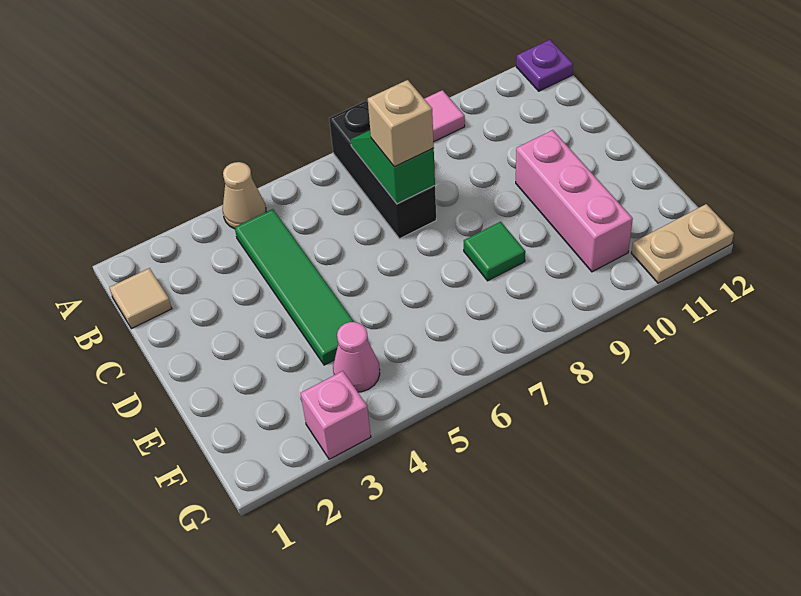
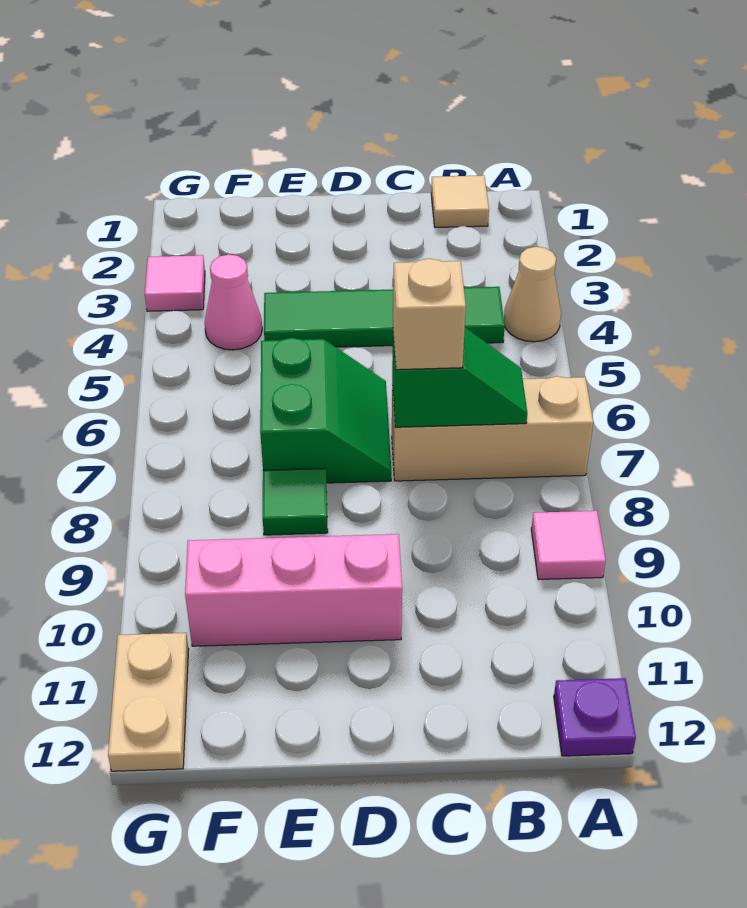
black brick A7:C7 level 1 -> tan brick A7:C7 level 1
none -> green slope D6:E7 level 1 top E
pink brick G3 level 1 -> pink tile G3 level 1

